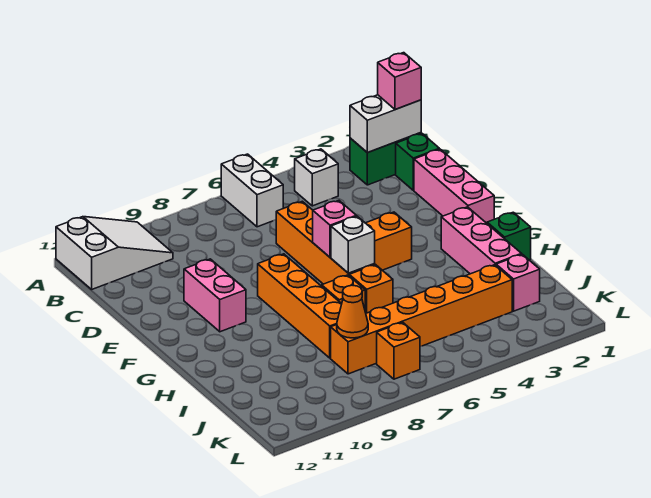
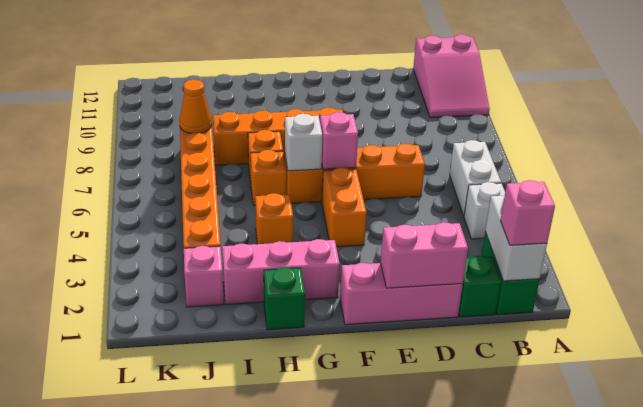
white brick A6:B6 level 1 -> white brick B5:B6 level 1
white slope A10:B12 level 1 top 12 -> pink slope A10:B12 level 1 top 12
pink brick E10:F10 level 1 -> pink brick D1:E1 level 2
orange brick K7 level 1 -> orange brick H4 level 1

